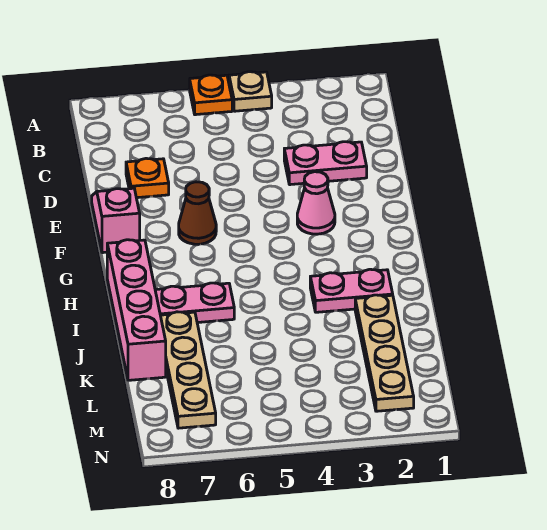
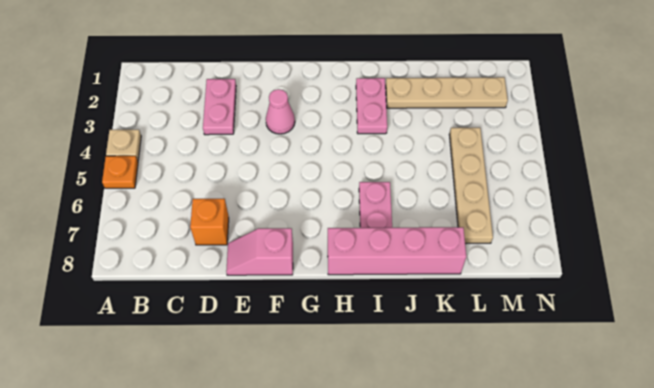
orange plate D7 level 1 -> orange brick D7 level 1
brown cone F6 level 1 -> none
tan plate J7:M7 level 1 -> tan plate L4:L7 level 1

